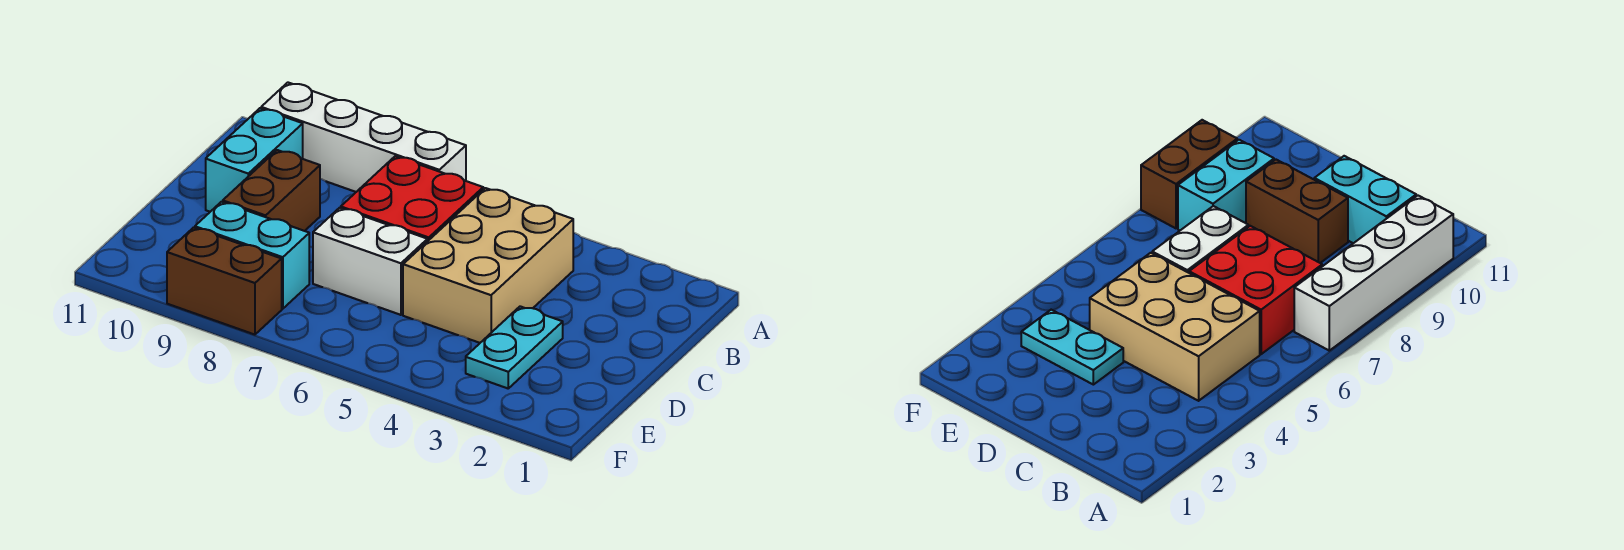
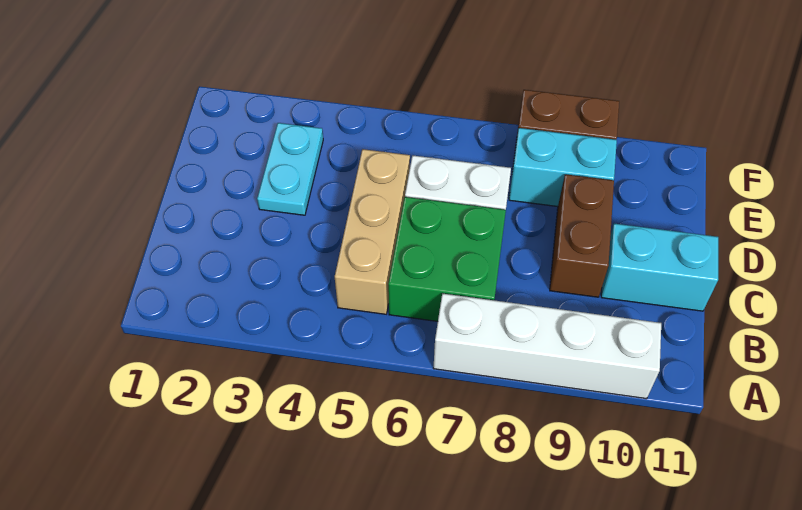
tan brick B4:D5 level 1 -> tan brick B5:D5 level 1
red brick B6:C7 level 1 -> green brick B6:C7 level 1
cyan brick B10:C10 level 1 -> cyan brick C10:C11 level 1

